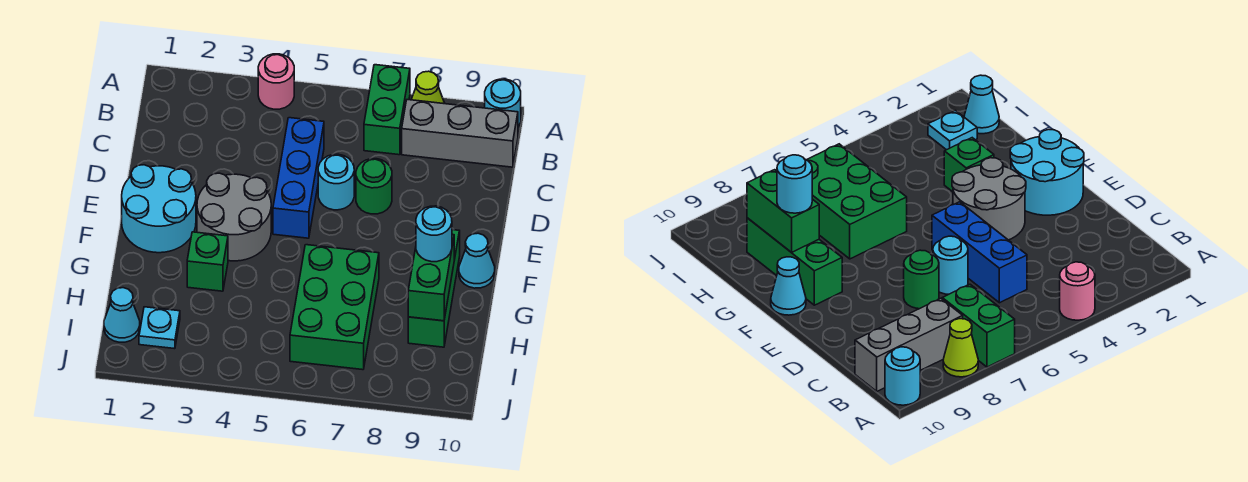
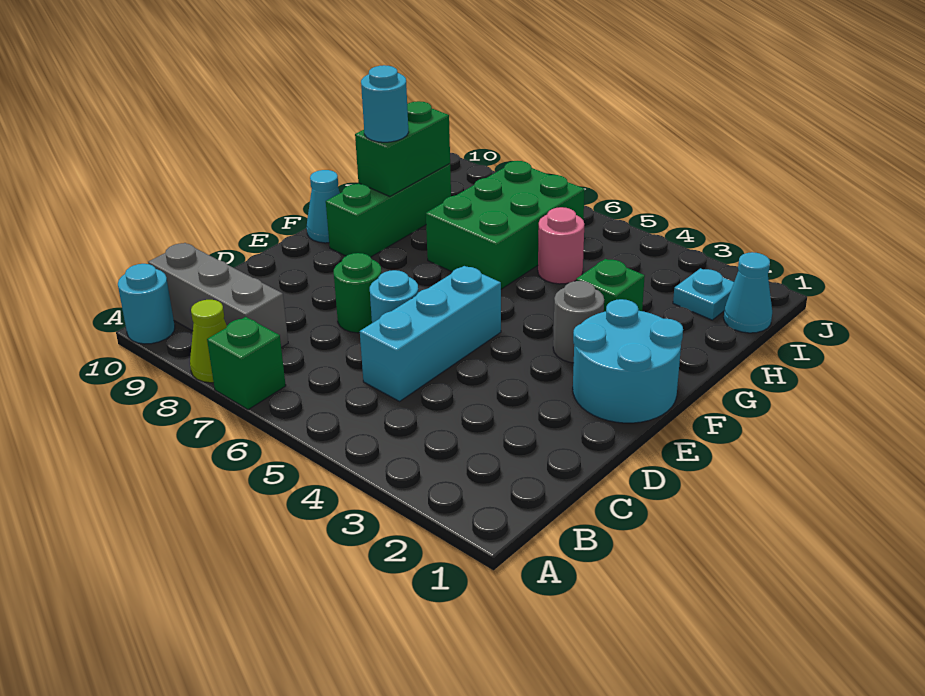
pink round brick A4 level 1 -> pink round brick H5 level 1
green brick A7:B7 level 1 -> green brick A7 level 1
blue brick C5:E5 level 1 -> cyan brick C5:E5 level 1
grey round brick E3:F4 level 1 -> grey round brick F3 level 1

